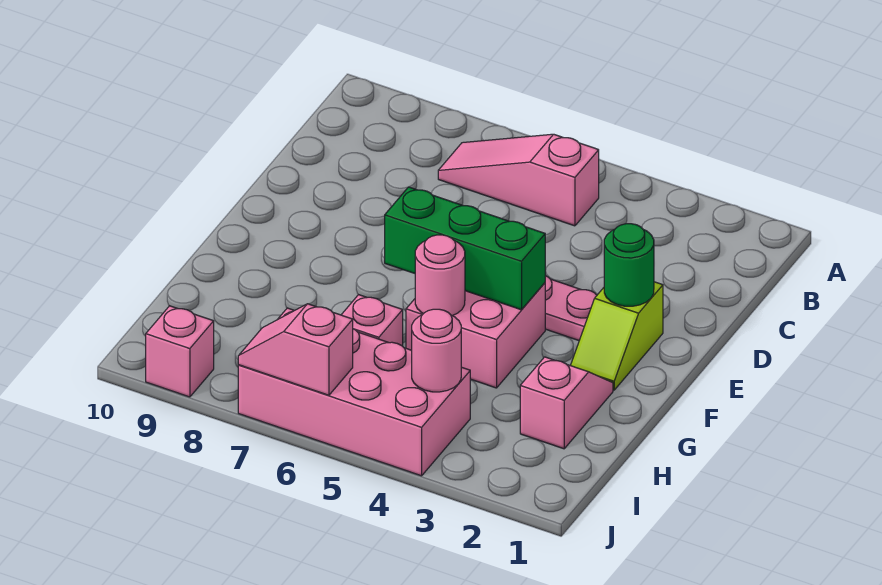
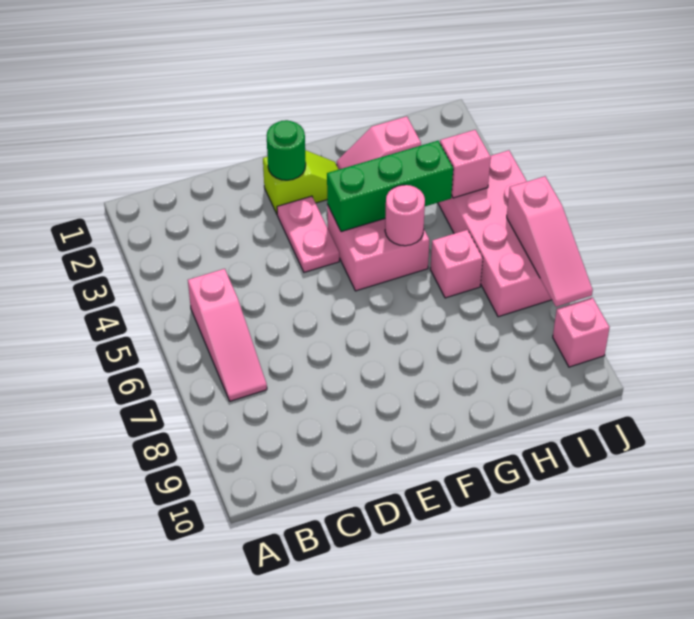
green brick F4:F6 level 2 -> green brick F4:H4 level 2
pink round brick I4 level 2 -> pink brick I4 level 2
pink slope J6:J7 level 2 top 6 -> pink slope J6:J8 level 2 top 6

